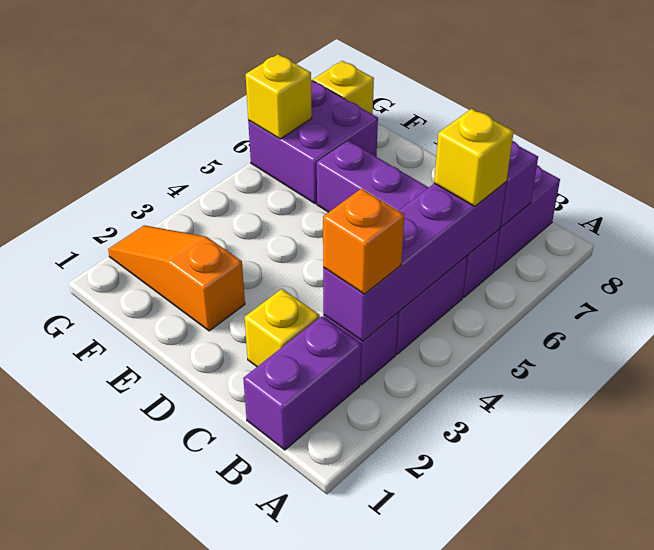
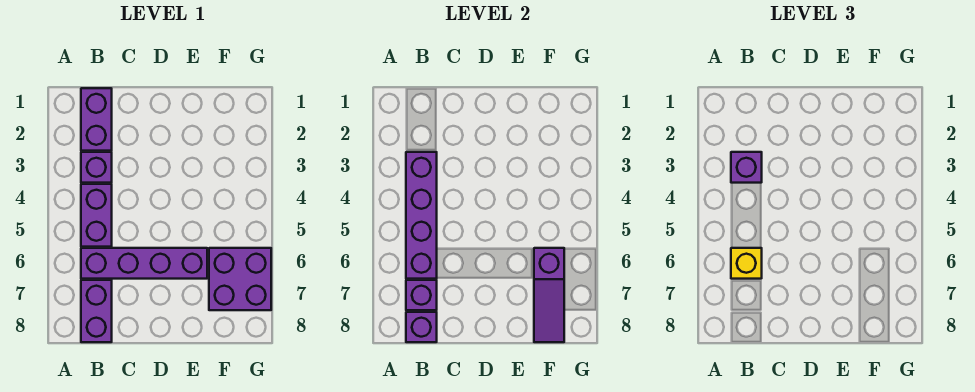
orange brick B3 level 3 -> purple brick B3 level 3
none -> purple brick B8 level 2
yellow brick C2 level 1 -> none
orange slope E2:G2 level 1 top E -> none
none -> purple slope F6:F8 level 2 top 6
yellow brick G6 level 2 -> none
yellow brick G8 level 1 -> none

